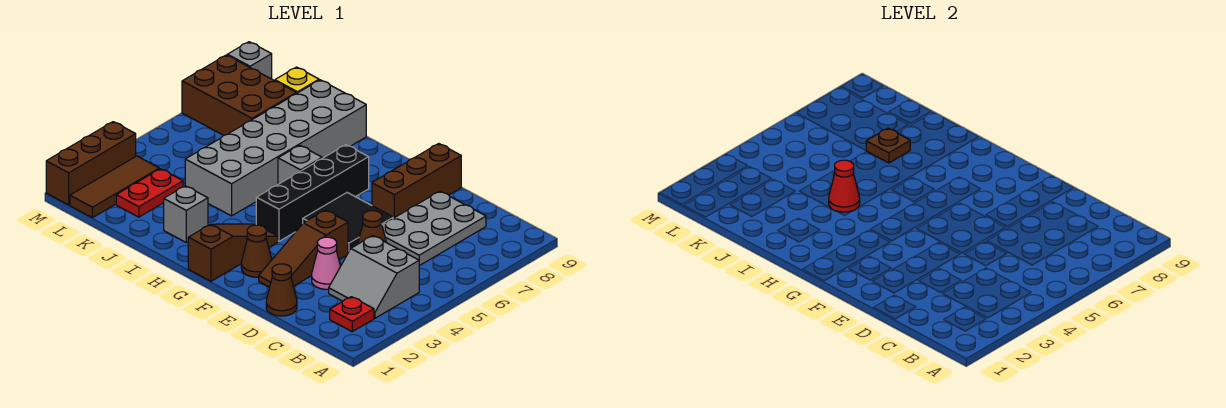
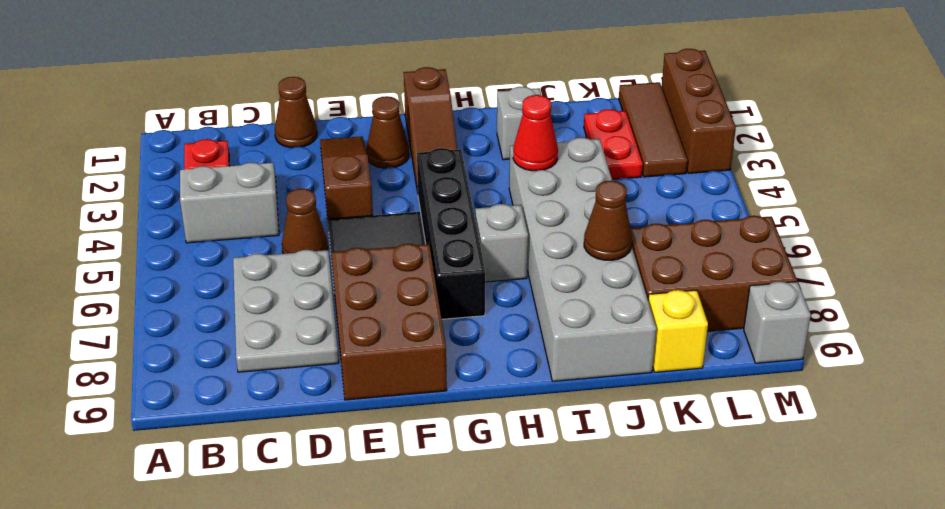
pink cone D3 level 1 -> none
brown brick E7:E9 level 1 -> brown brick E7:F9 level 1
brown plate J7 level 2 -> brown cone J7 level 2

